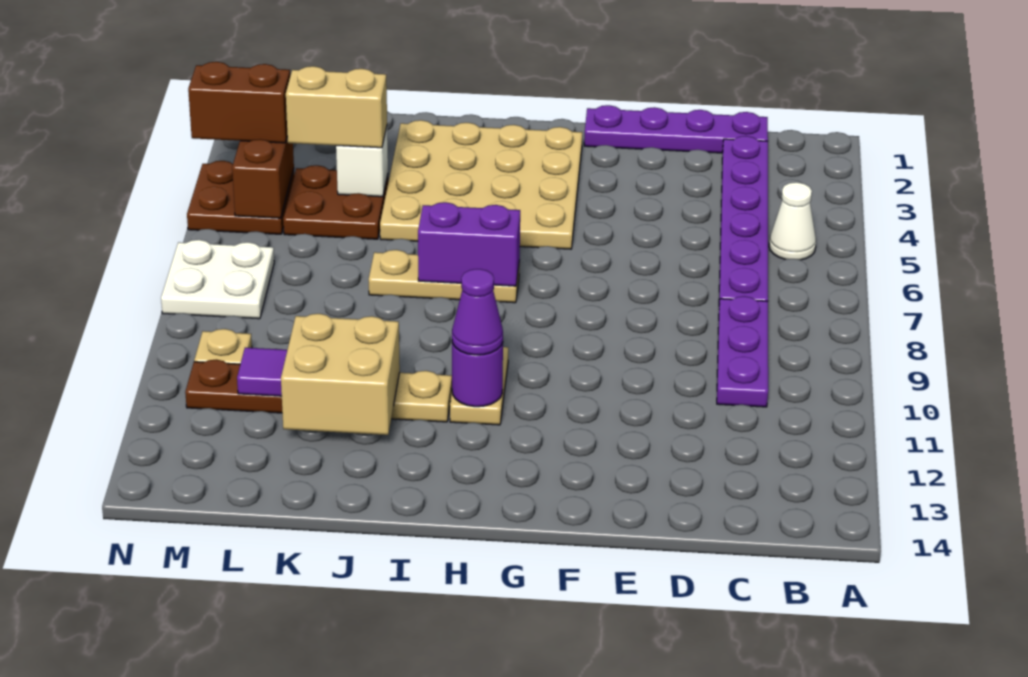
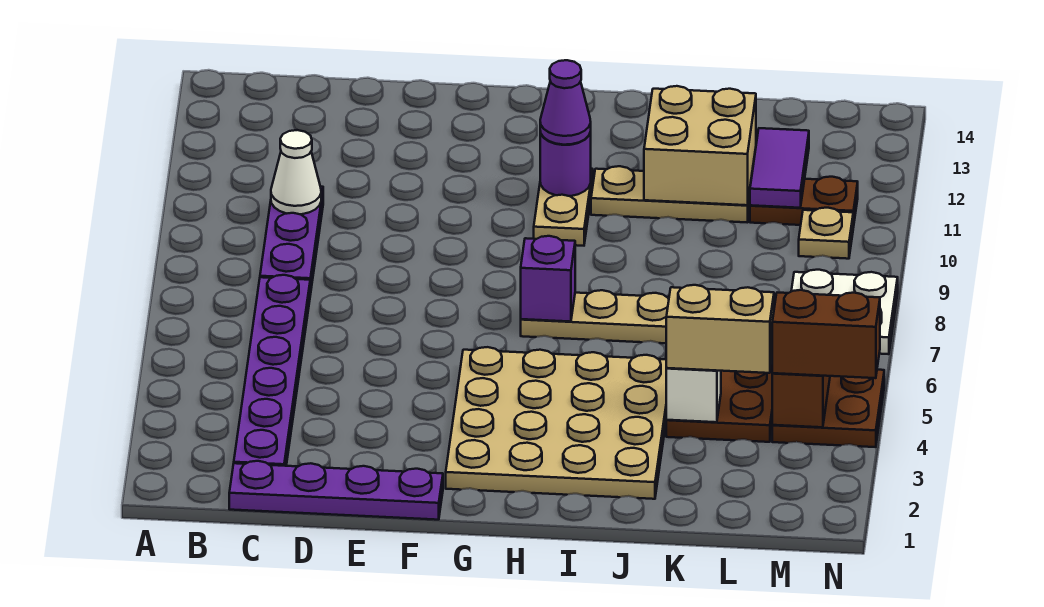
white cone B5 level 1 -> white cone C10 level 2
purple brick H7:I7 level 2 -> purple brick H7 level 2
purple tile L11 level 2 -> purple tile L11:L12 level 2

